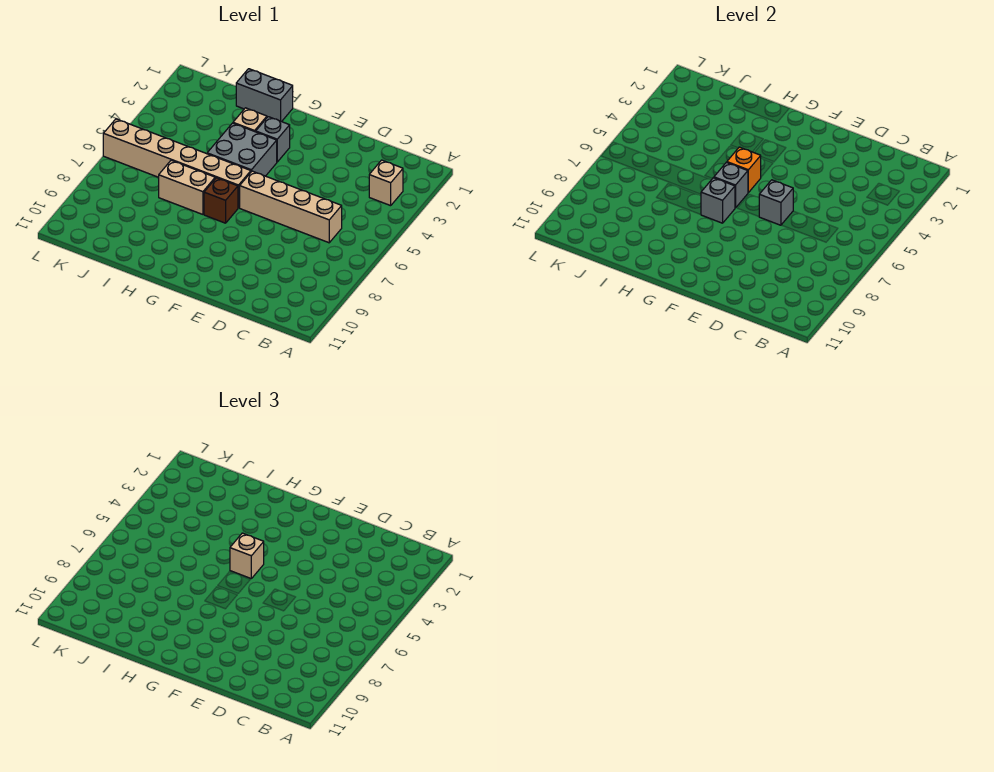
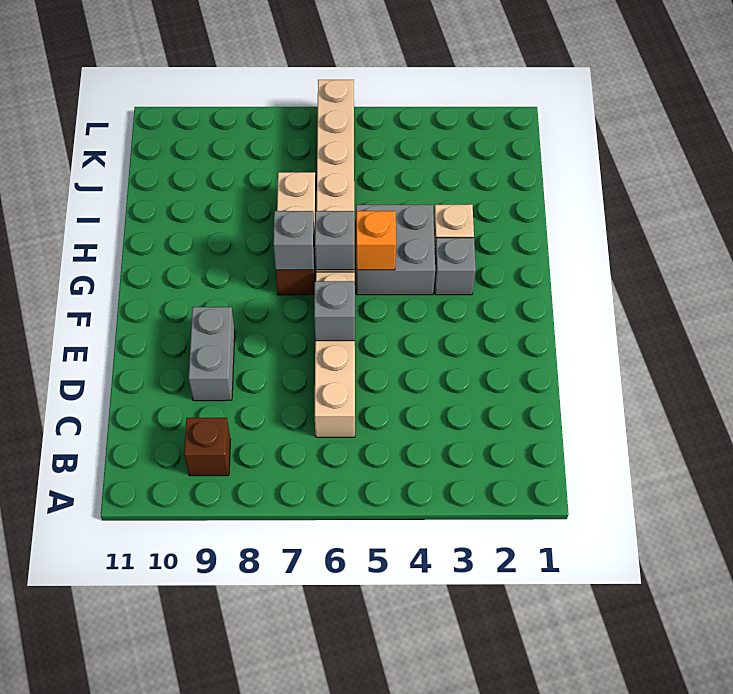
tan brick B3 level 1 -> none
none -> brown brick B9 level 1
tan brick G5 level 3 -> none
grey brick H1:I1 level 1 -> grey brick D9:E9 level 1

